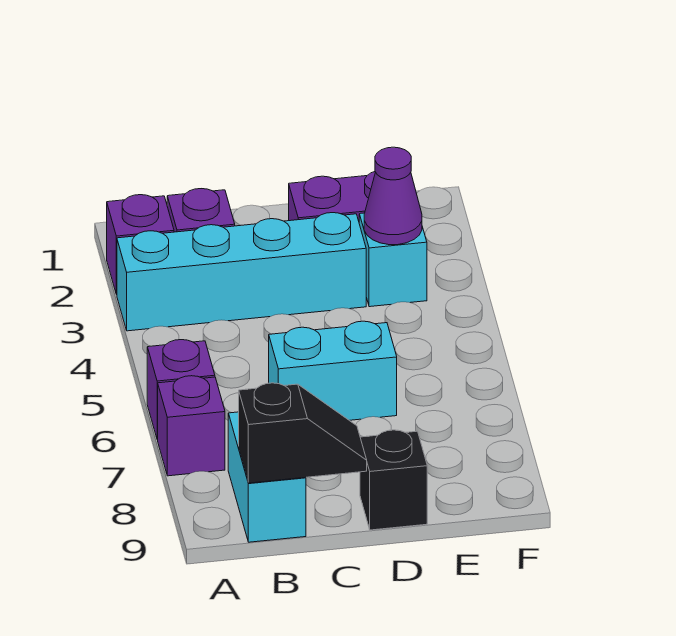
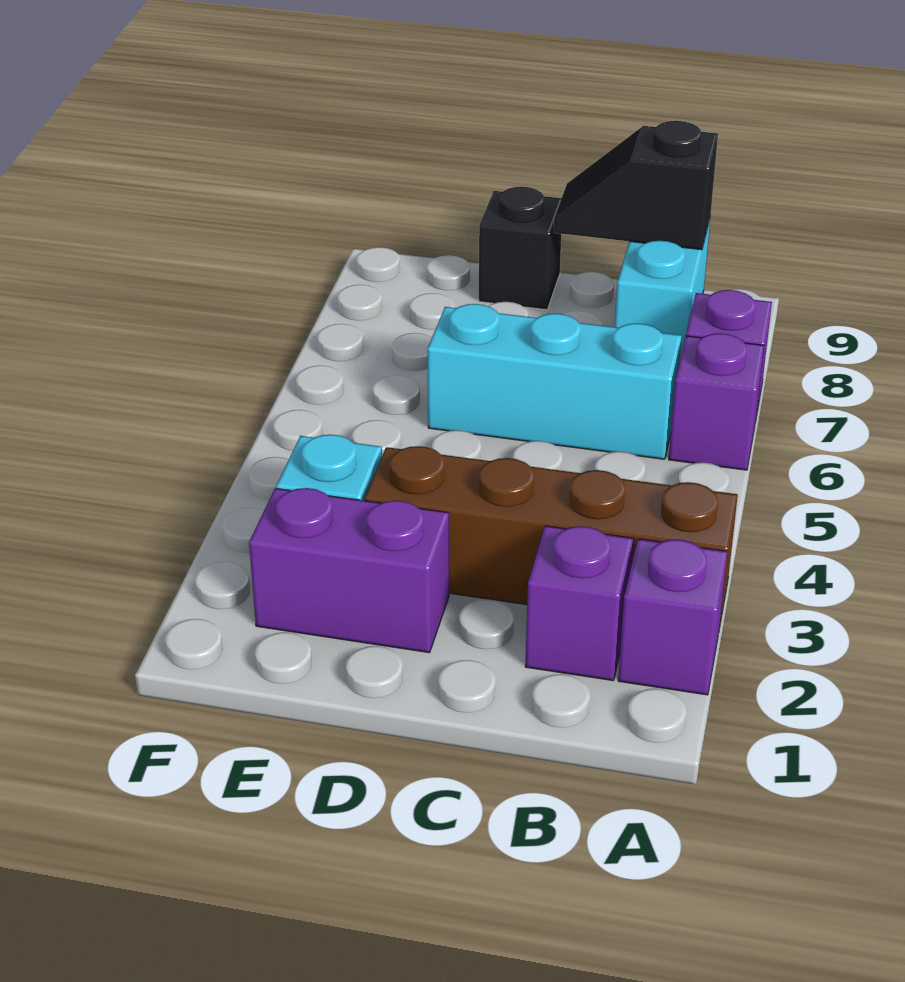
cyan brick A3:D3 level 1 -> brown brick A3:D3 level 1
cyan brick C6:D6 level 1 -> cyan brick B6:D6 level 1
purple cone E3 level 2 -> none

